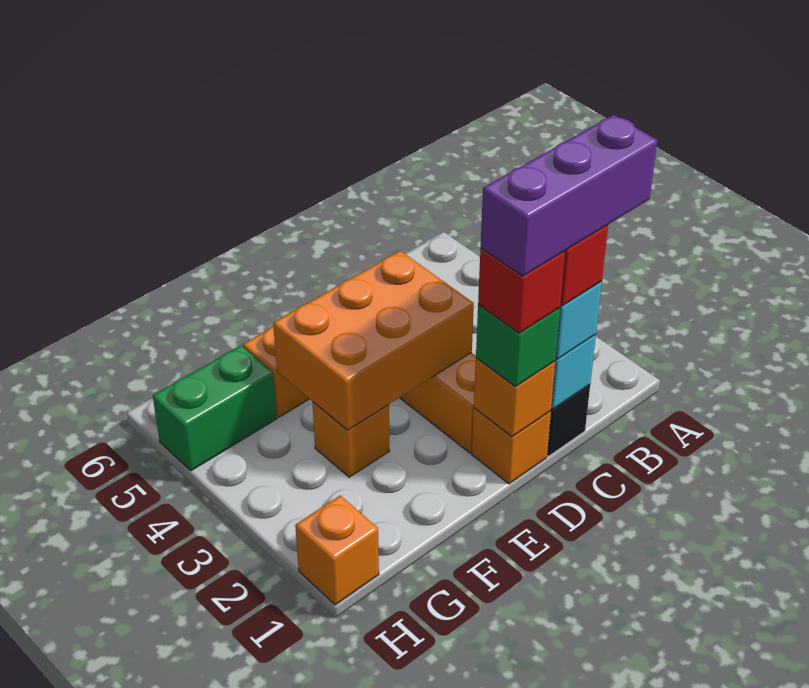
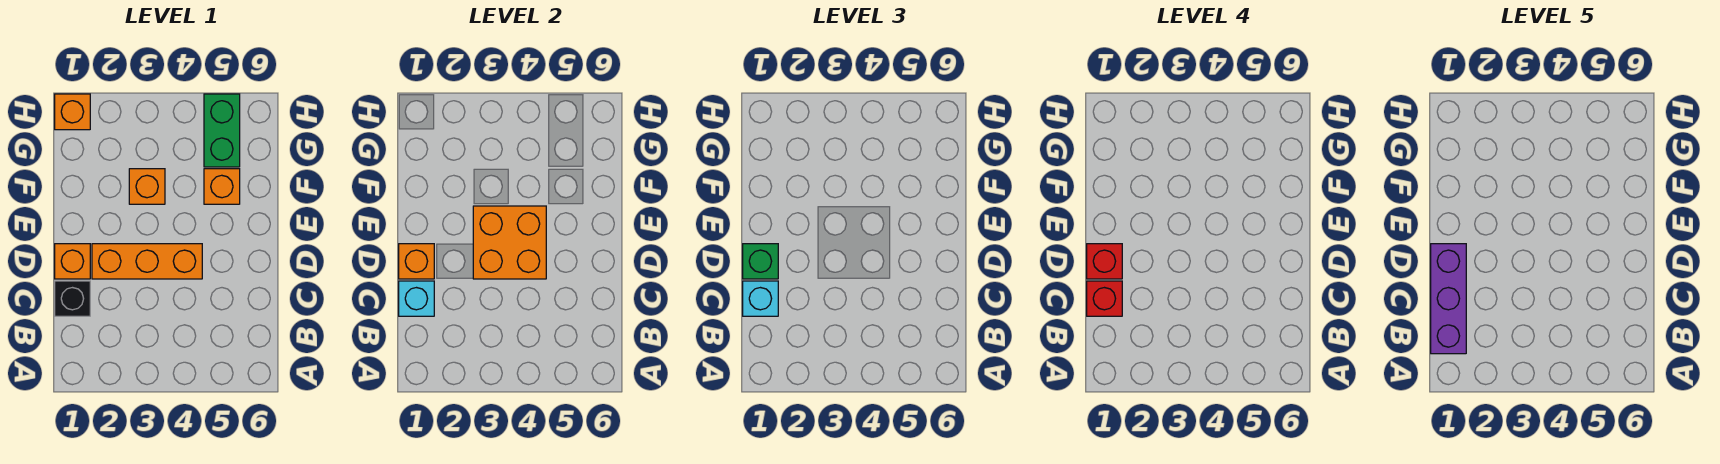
orange brick D3:F4 level 2 -> orange brick D3:E4 level 2

